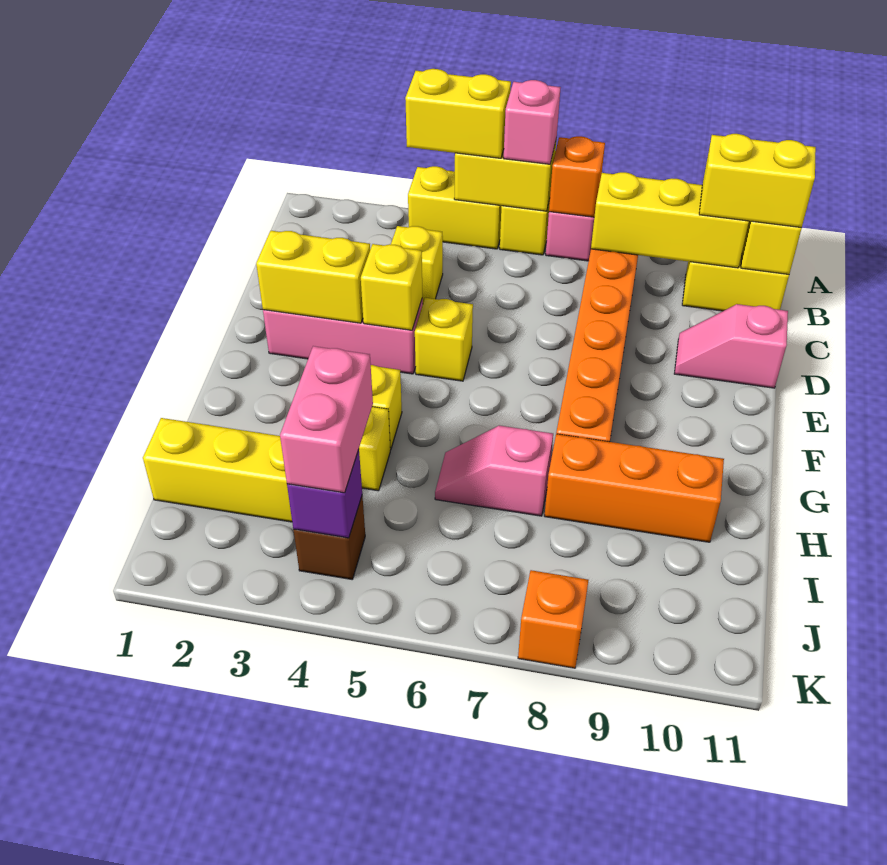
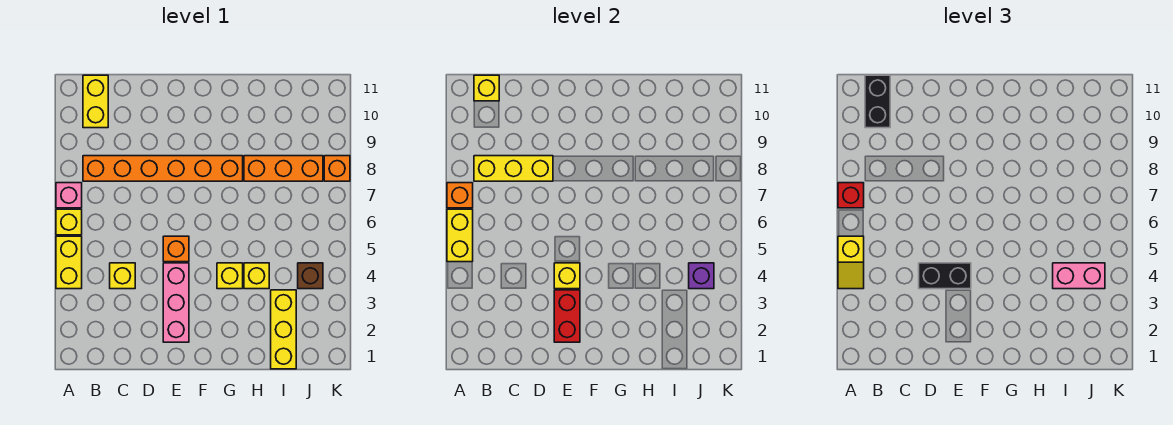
yellow brick A4:A5 level 3 -> yellow slope A4:A5 level 3 top 5
pink brick A6 level 3 -> none
none -> red brick A7 level 3
yellow brick B8:B10 level 2 -> yellow brick B8:D8 level 2
yellow brick B10:B11 level 3 -> black brick B10:B11 level 3
none -> black brick D4:E4 level 3
pink slope D10:D11 level 1 top 11 -> none
yellow brick E2:E3 level 2 -> red brick E2:E3 level 2
yellow brick E5 level 1 -> orange brick E5 level 1
pink slope H6:H7 level 1 top 7 -> none
orange brick H8:H10 level 1 -> orange brick H8:J8 level 1

